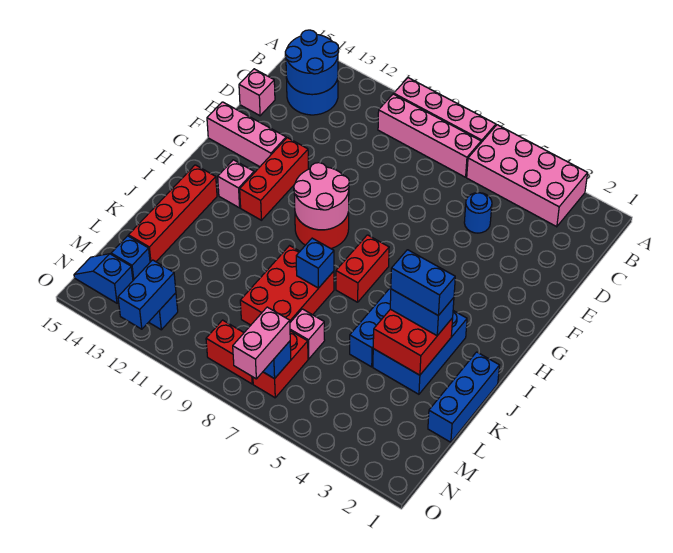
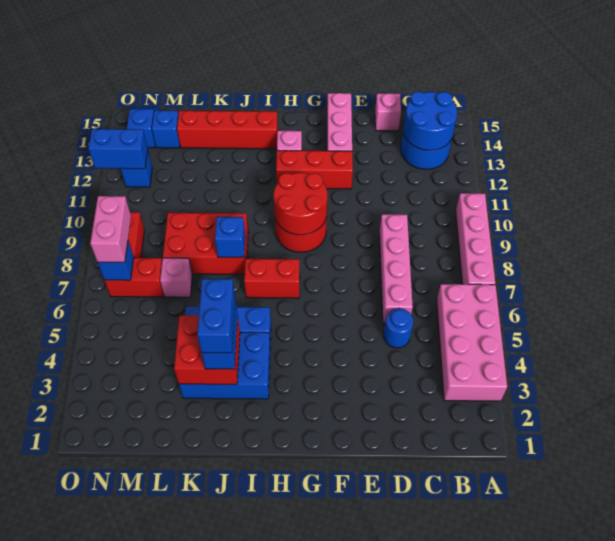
pink brick B7:B10 level 1 -> pink brick D6:D9 level 1
pink round brick G9:H10 level 2 -> red round brick G9:H10 level 2
blue brick J1:L1 level 1 -> none
pink brick N7:O7 level 3 -> pink brick N7:N8 level 3

